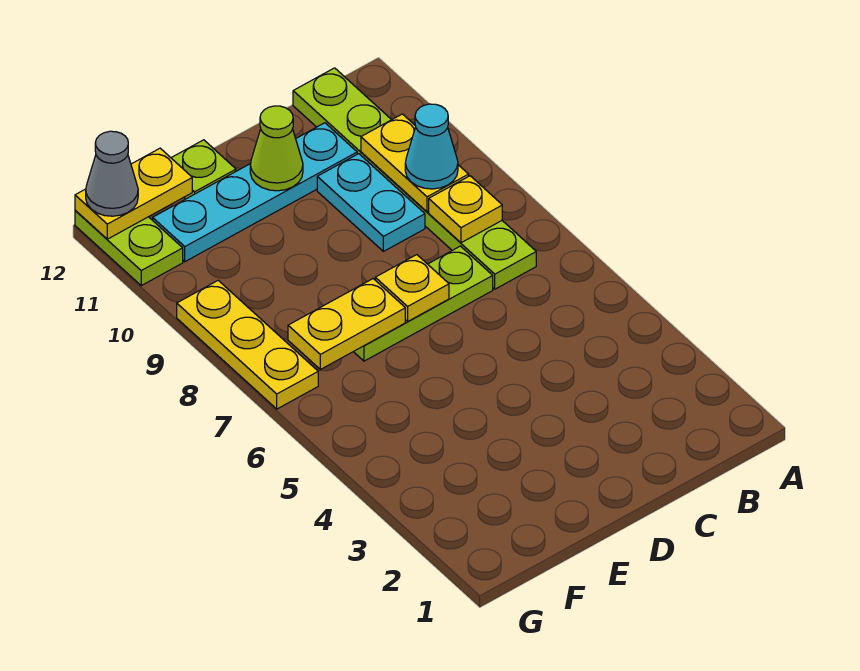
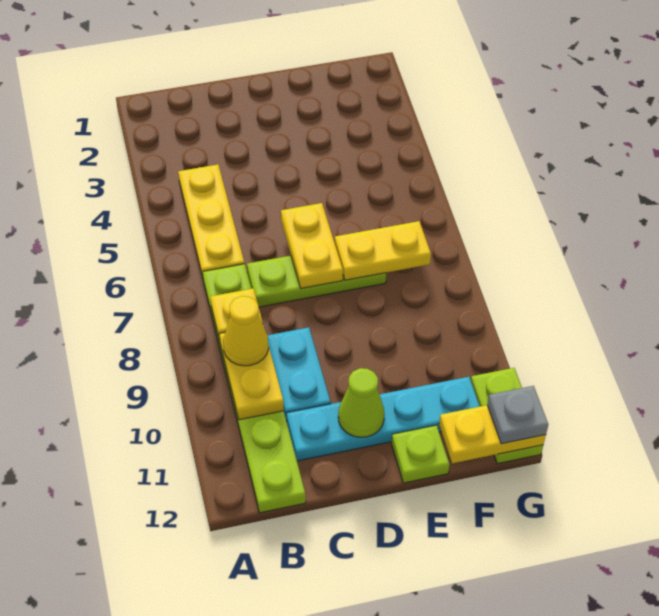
cyan cone B9 level 3 -> yellow cone B9 level 3
yellow plate D7 level 2 -> yellow plate D6:D7 level 2
yellow plate G7:G9 level 1 -> yellow plate B4:B6 level 1
grey cone G12 level 3 -> grey plate G12 level 3

